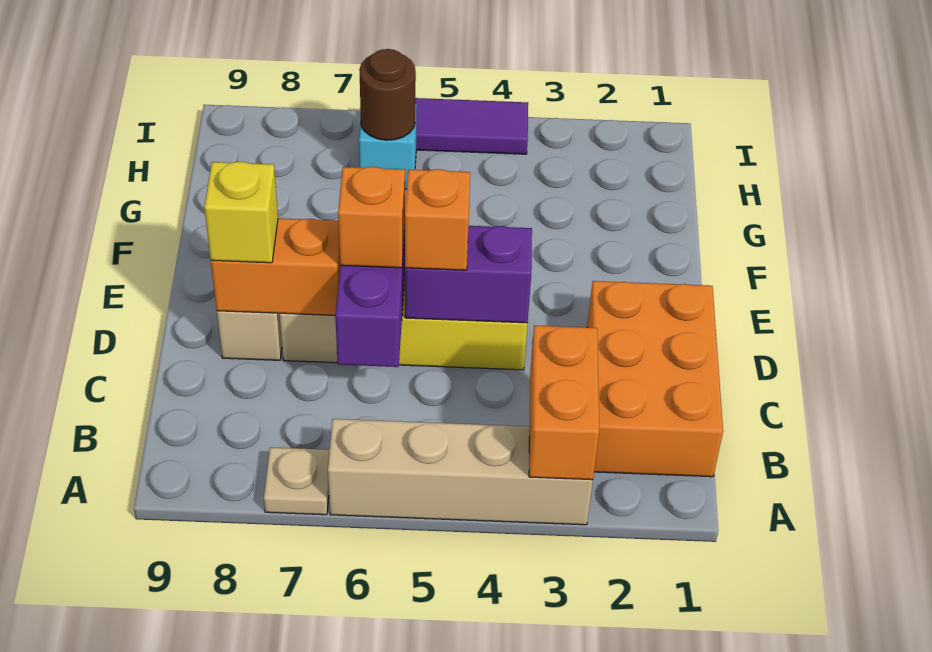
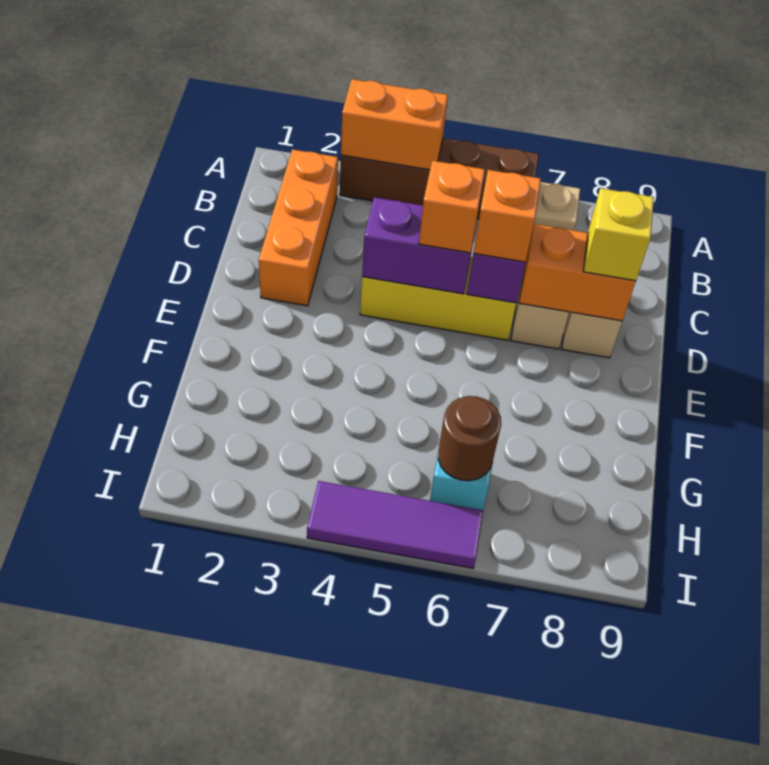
tan brick A3:A6 level 1 -> brown brick A3:A6 level 1
orange brick A3:B3 level 2 -> orange brick A3:A4 level 2
orange brick B1:D2 level 1 -> orange brick B2:D2 level 1

